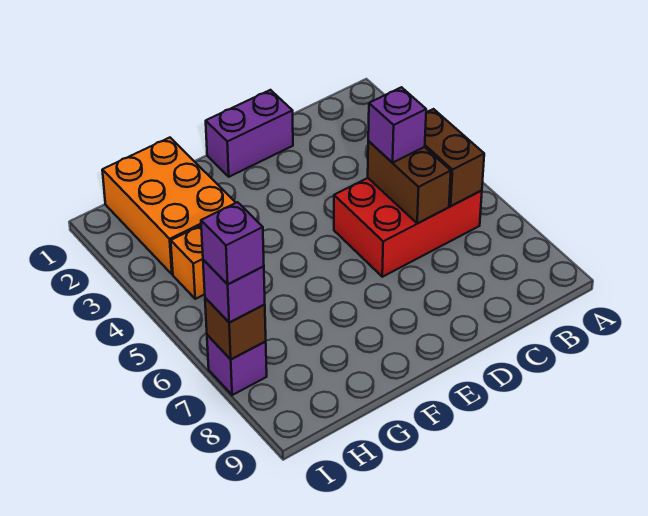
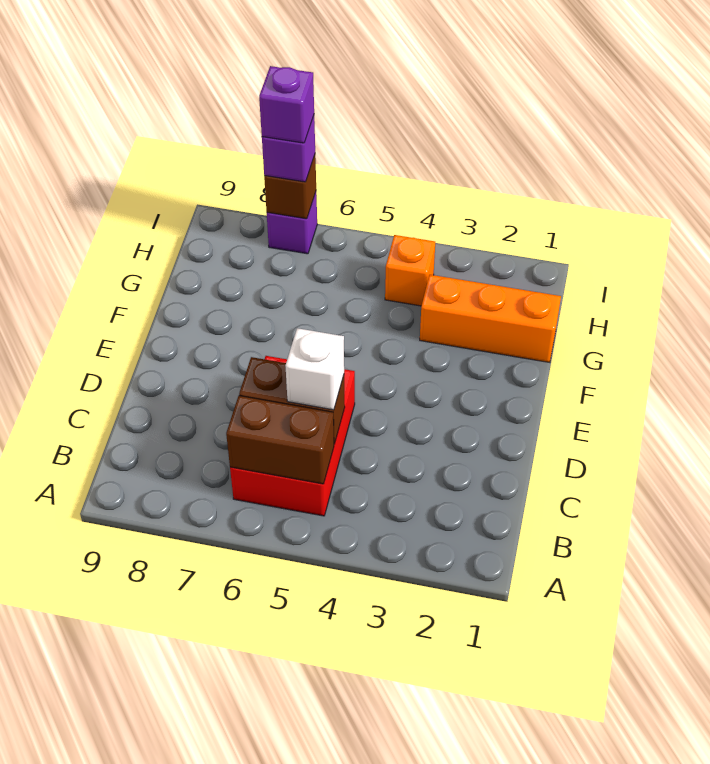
purple brick C5 level 3 -> white brick C5 level 3
purple brick D1:E1 level 1 -> none
orange brick G1:H3 level 1 -> orange brick G1:G3 level 1

